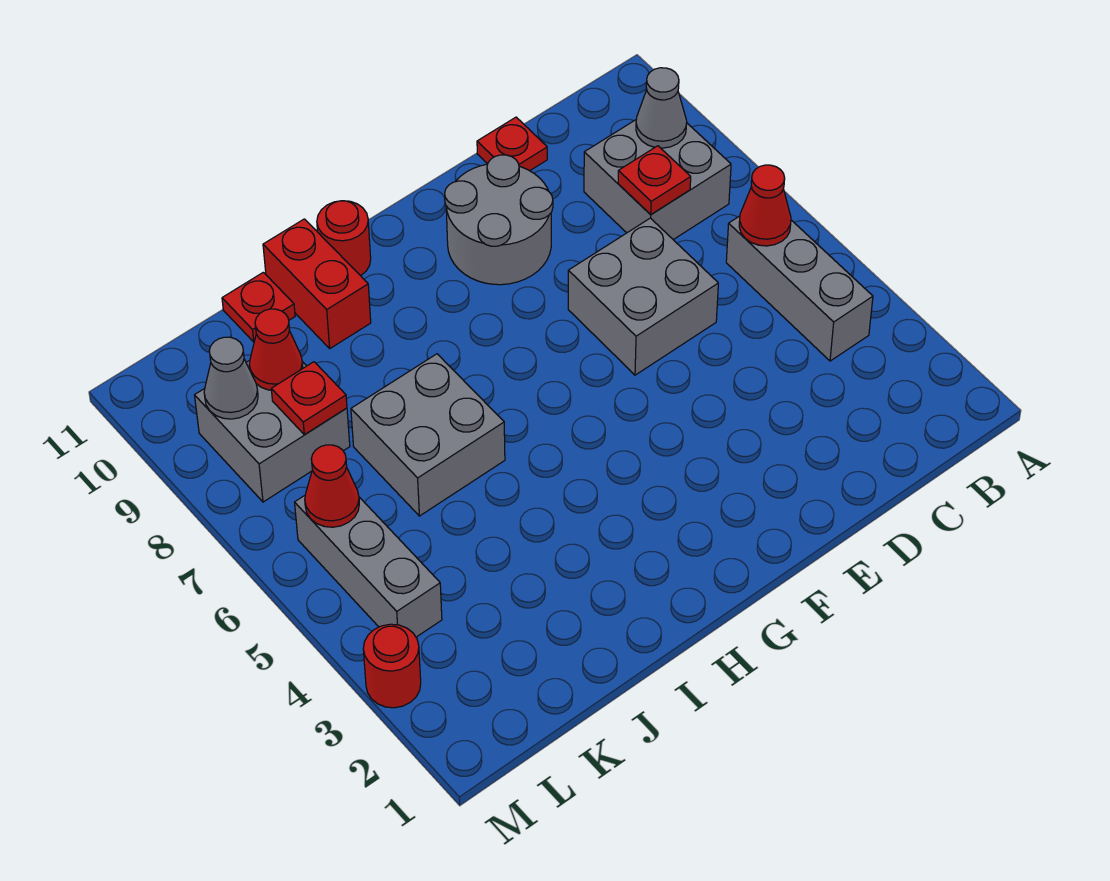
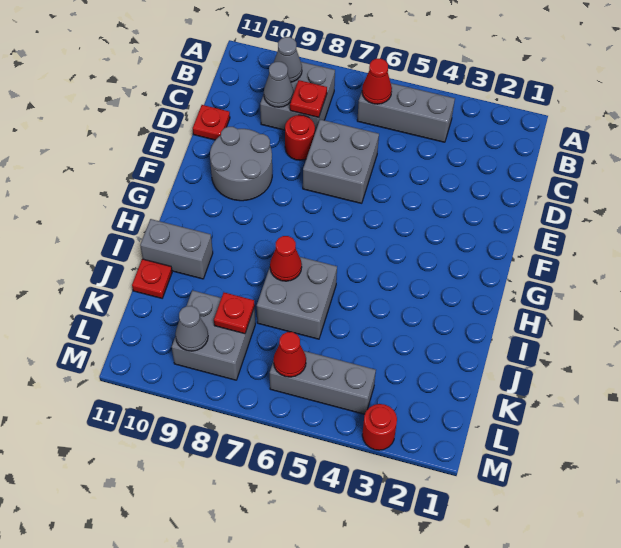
none -> grey cone C9 level 2
red round brick H11 level 1 -> red round brick D8 level 1
red brick I10:I11 level 1 -> grey brick I10:I11 level 1
red cone K9 level 2 -> red cone I7 level 2

